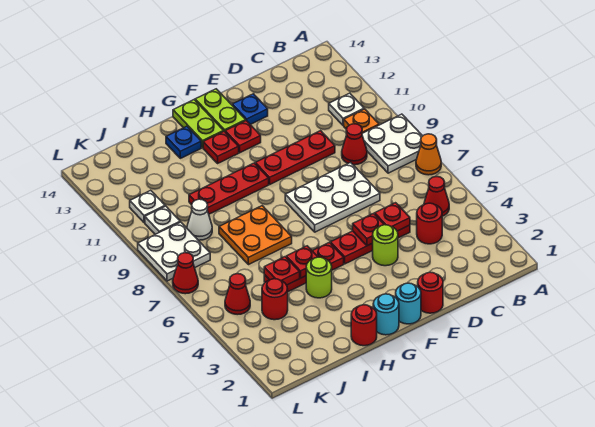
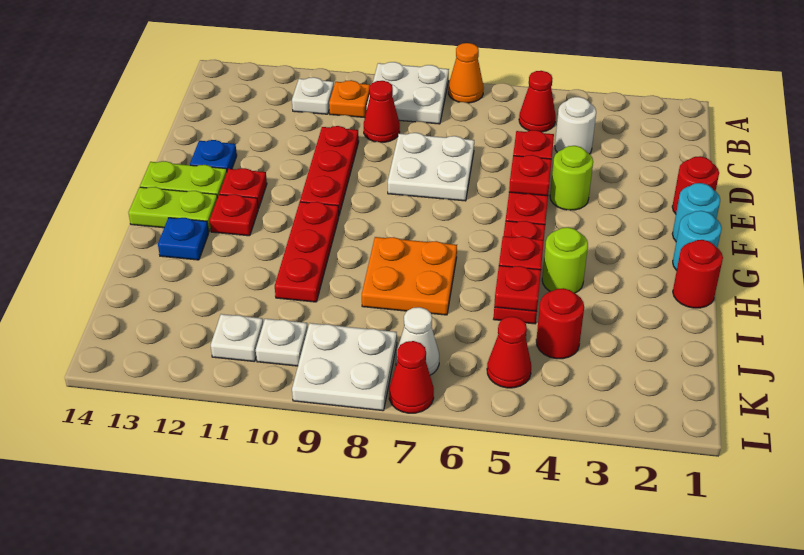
red round brick C4 level 1 -> white round brick C4 level 1
white plate D7:F8 level 1 -> white plate D7:E8 level 1
white cone J9 level 1 -> white cone K7 level 1

